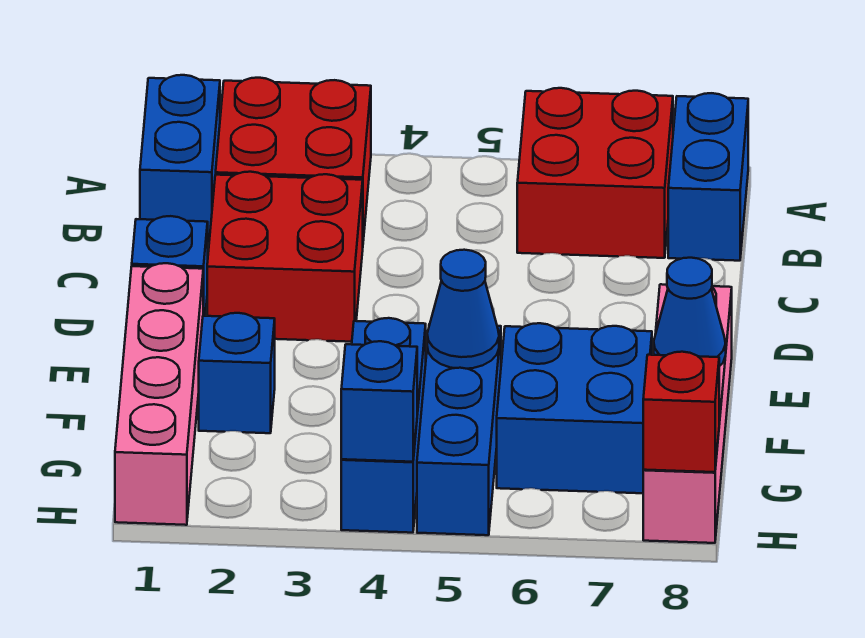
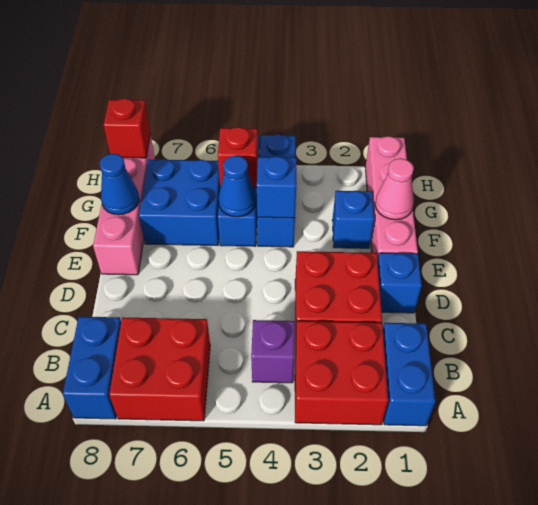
none -> purple brick B4 level 1
none -> pink cone F1 level 2
none -> red brick G5 level 2
blue brick H4 level 2 -> blue brick F4 level 2

